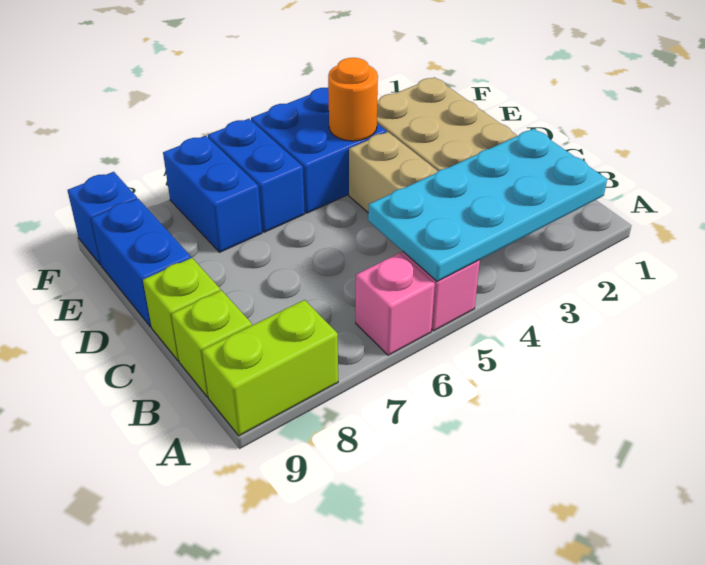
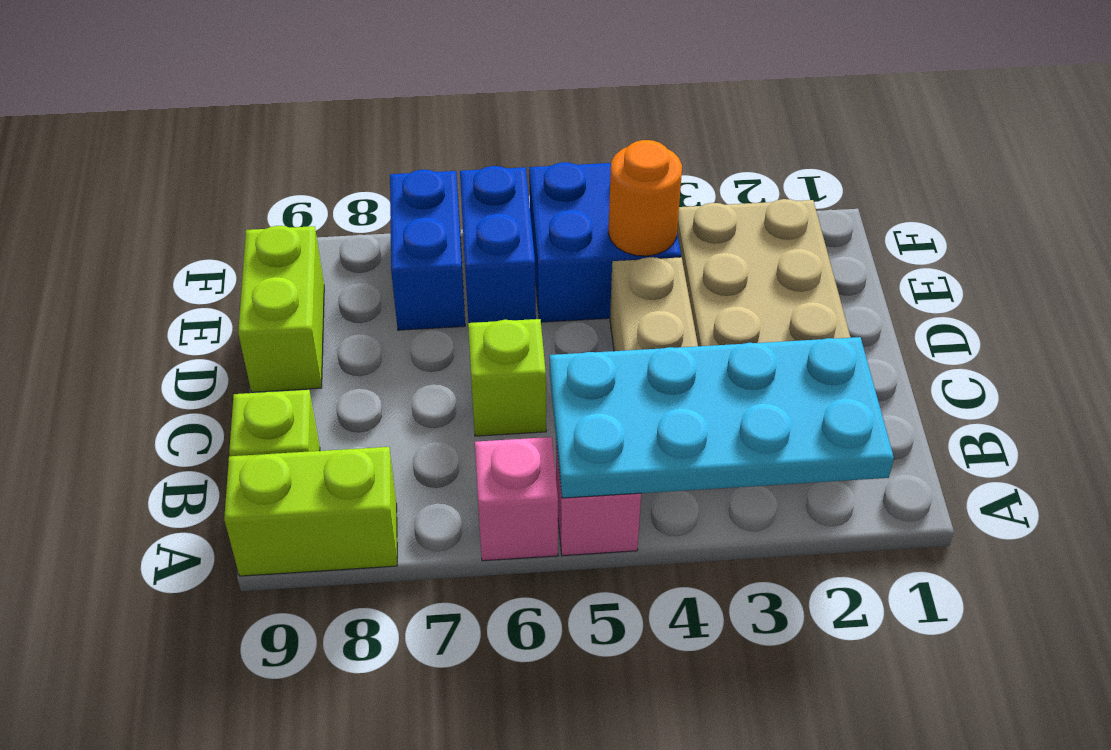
lime brick C9 level 1 -> lime brick C6 level 1
blue brick D9:E9 level 1 -> lime brick D9:E9 level 1
blue brick F9 level 1 -> none

